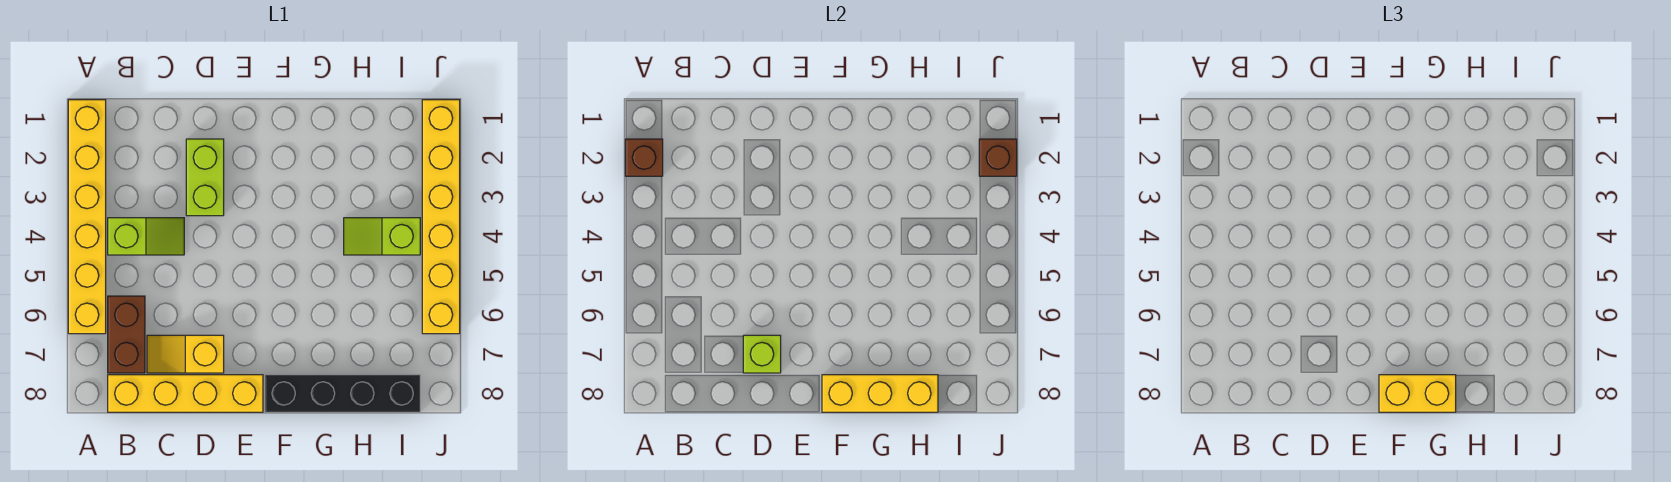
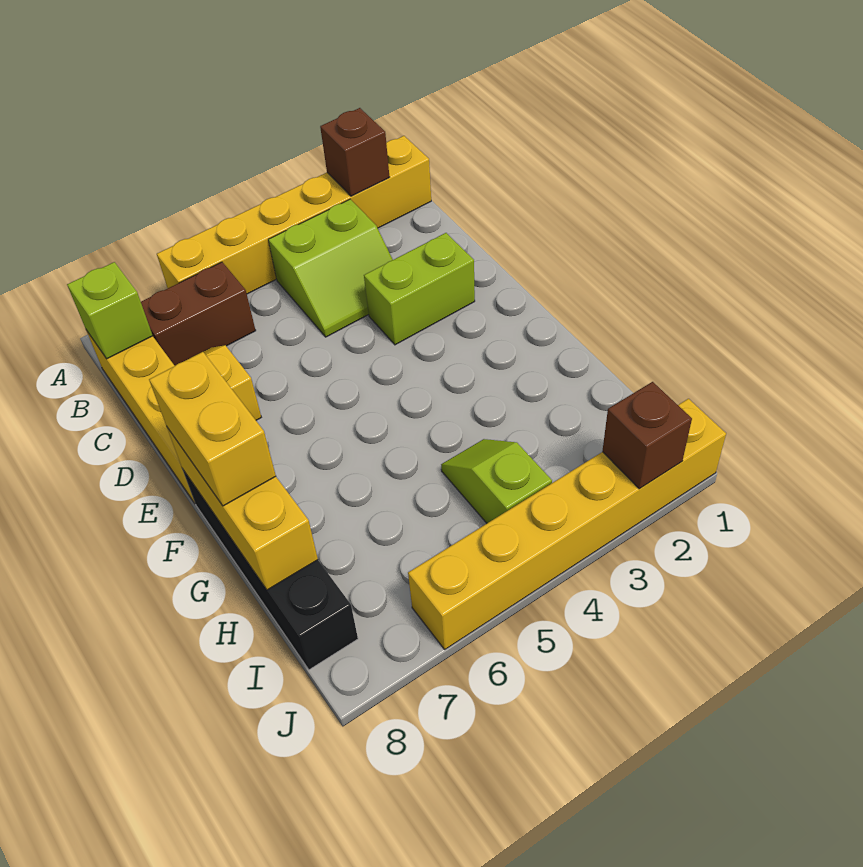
lime slope B4:C4 level 1 top B -> lime slope B3:C4 level 1 top B
lime brick D7 level 2 -> lime brick B8 level 2

